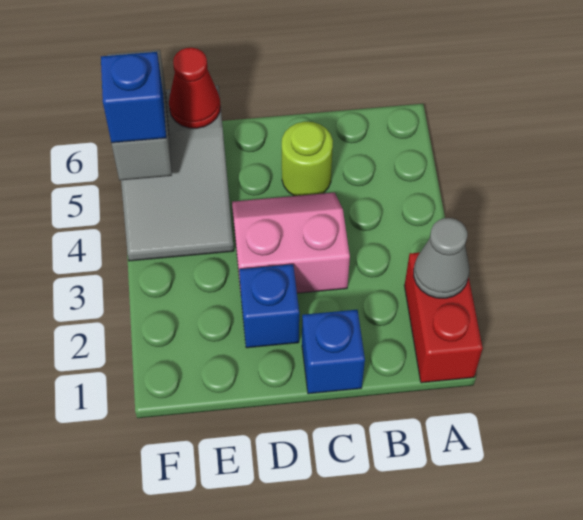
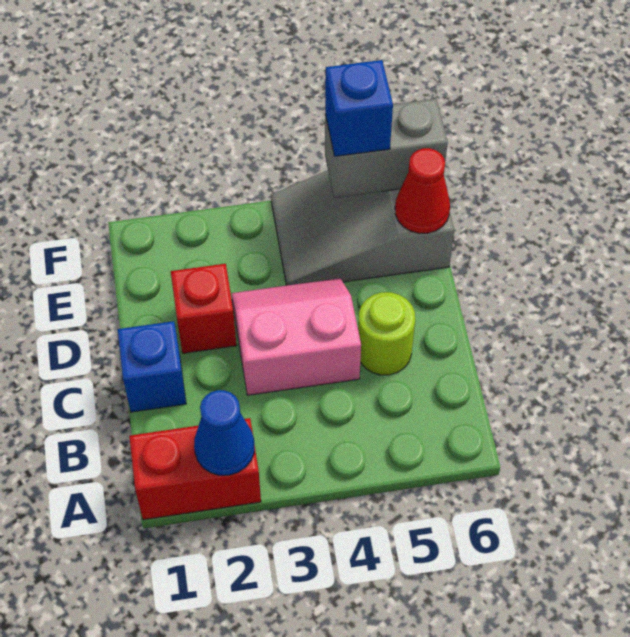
grey cone A2 level 2 -> blue cone A2 level 2
pink slope C3:D4 level 1 top 3 -> pink slope C3:D4 level 1 top C
blue brick D2 level 1 -> red brick D2 level 1

